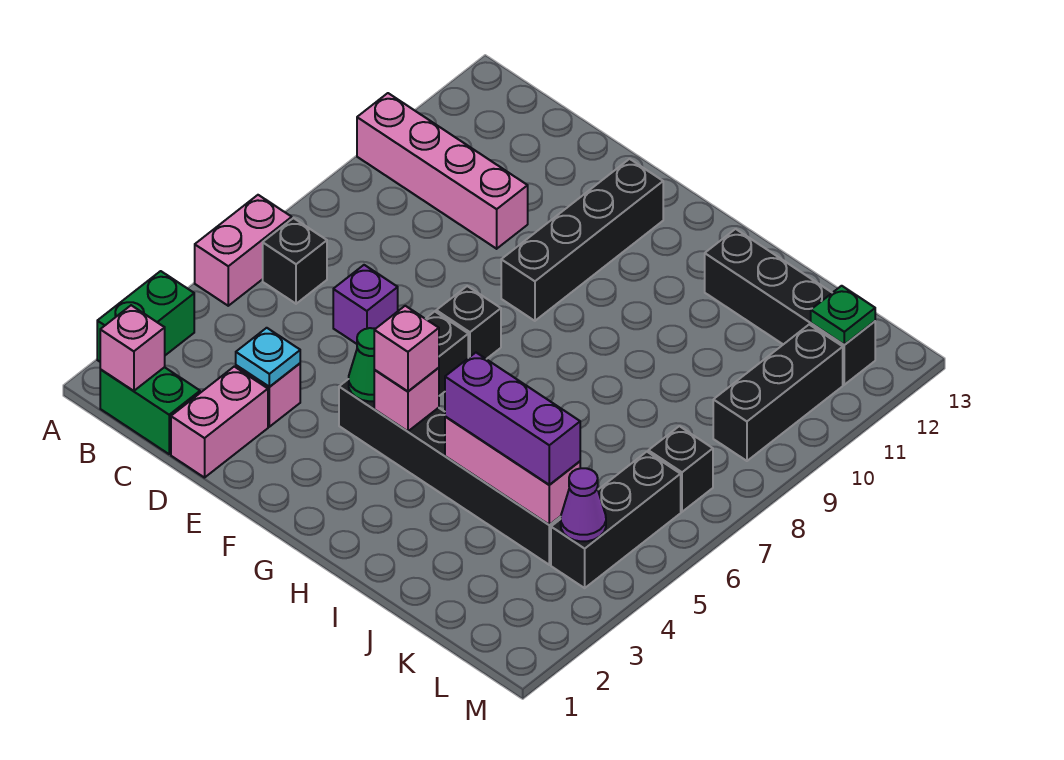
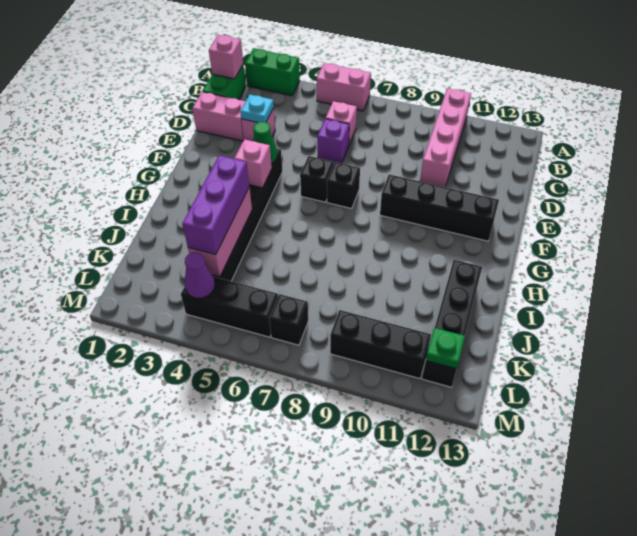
black brick B6 level 1 -> none
pink brick G4 level 3 -> pink brick C6 level 1

